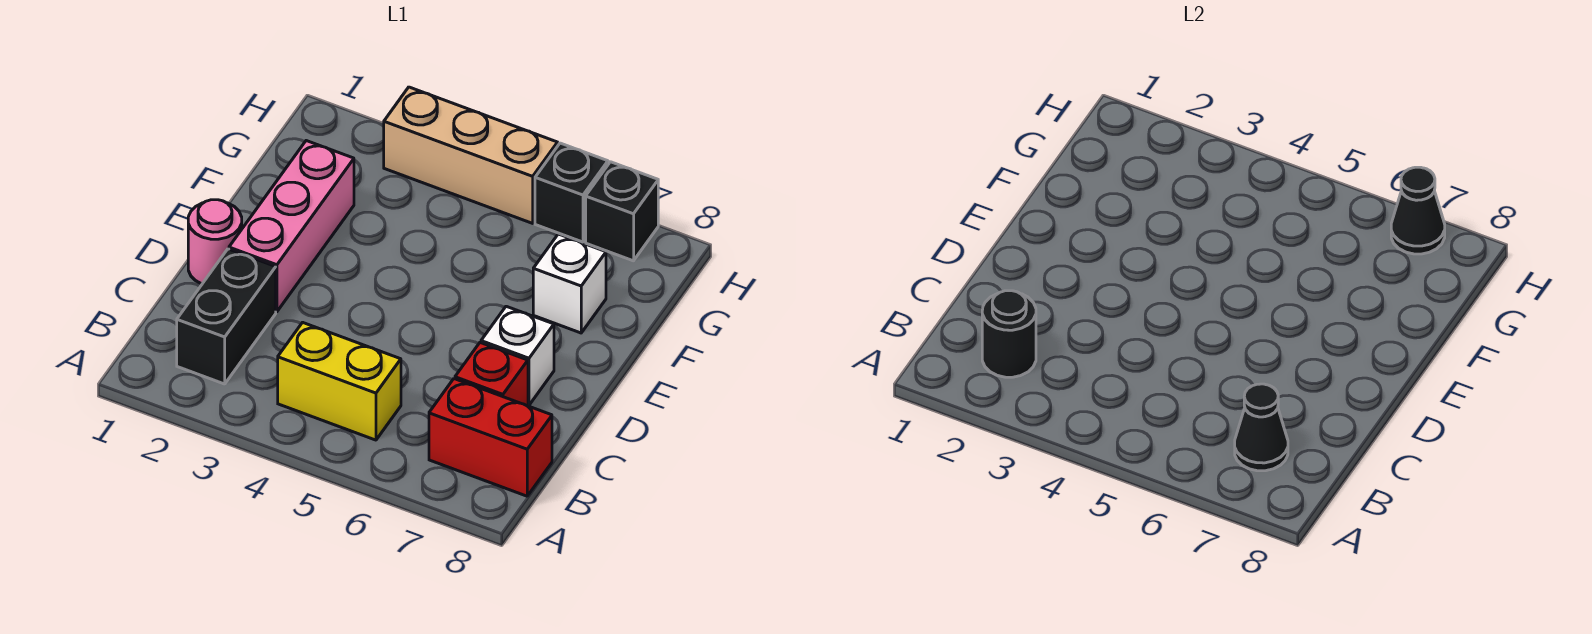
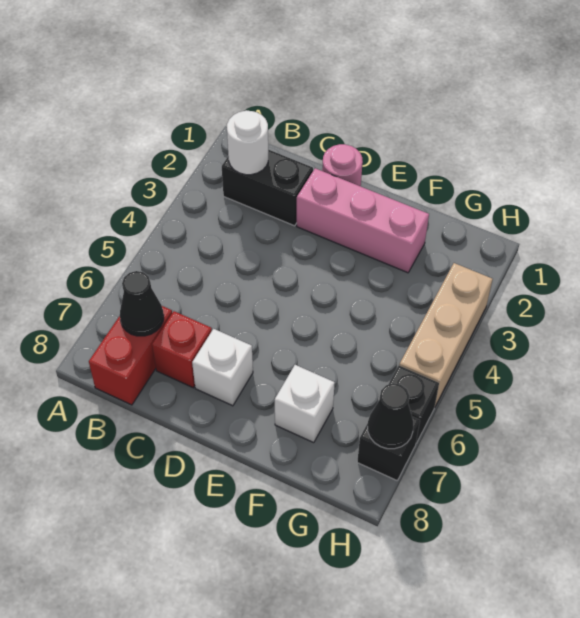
black round brick B2 level 2 -> white round brick B2 level 2
yellow brick B4:B5 level 1 -> none

